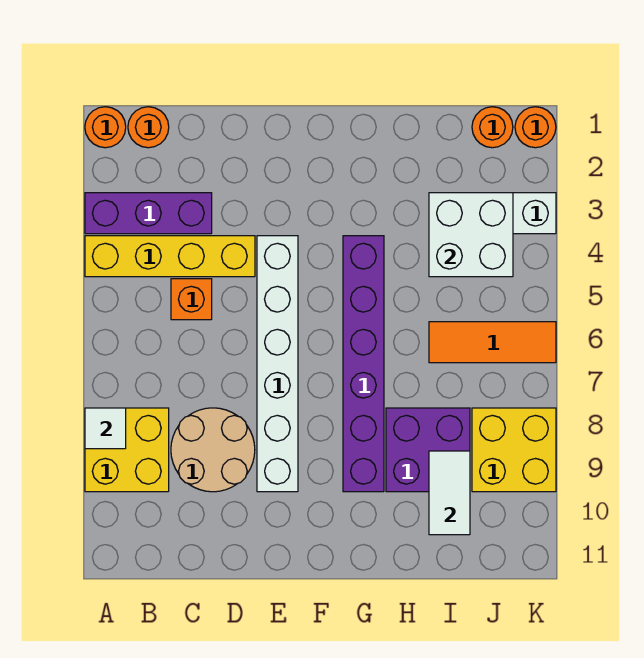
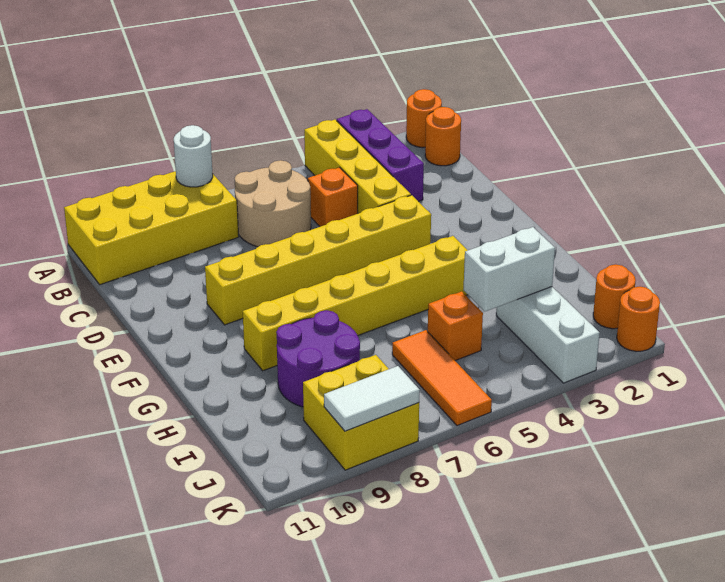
yellow brick A8:B9 level 1 -> yellow brick A8:B11 level 1
white tile A8 level 2 -> white round brick A8 level 2
tan round brick C8:D9 level 1 -> tan round brick B6:C7 level 1
white brick E4:E9 level 1 -> yellow brick E4:E9 level 1
purple brick G4:G9 level 1 -> yellow brick G4:G9 level 1
purple brick H8:I9 level 1 -> purple round brick H8:I9 level 1
white brick I3:J4 level 2 -> white brick I3:I4 level 2
none -> orange brick I5 level 1
white tile I9:I10 level 2 -> white tile K8:K9 level 2

